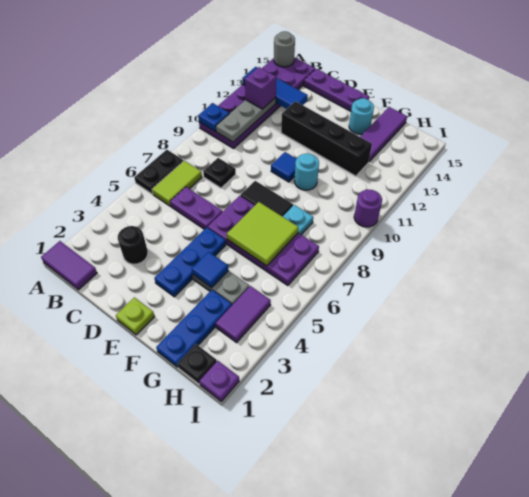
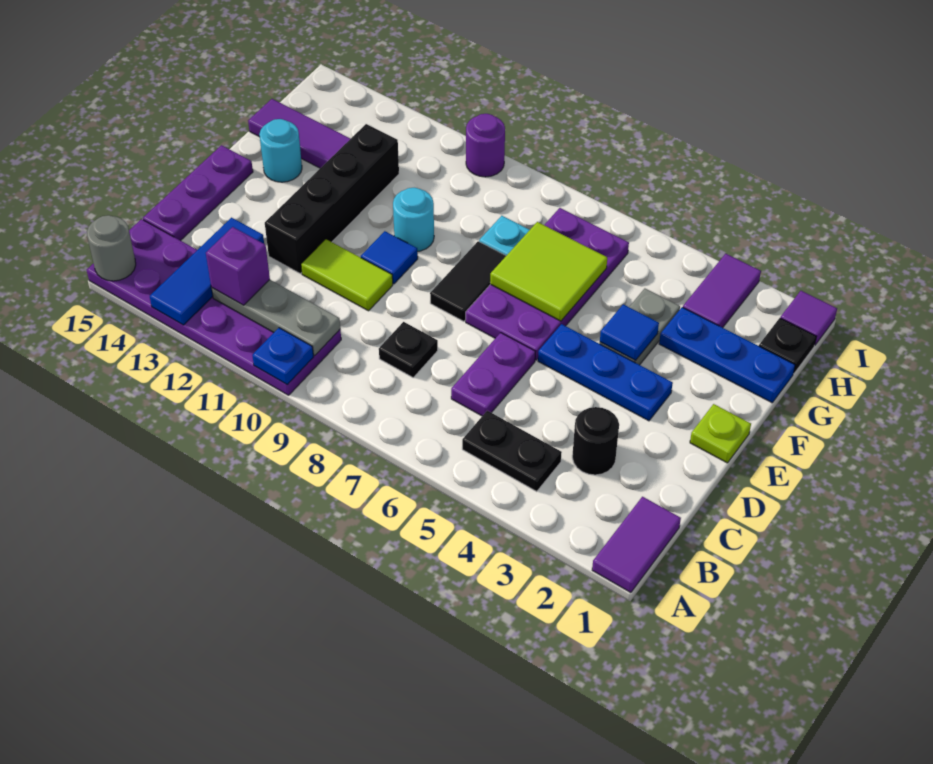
black plate A6:A7 level 1 -> black plate B4:B5 level 1
lime tile B6:B7 level 1 -> lime tile D10:D11 level 1
purple tile H3:H4 level 1 -> purple tile H3:I3 level 1
purple plate I1 level 1 -> purple tile I1 level 1

